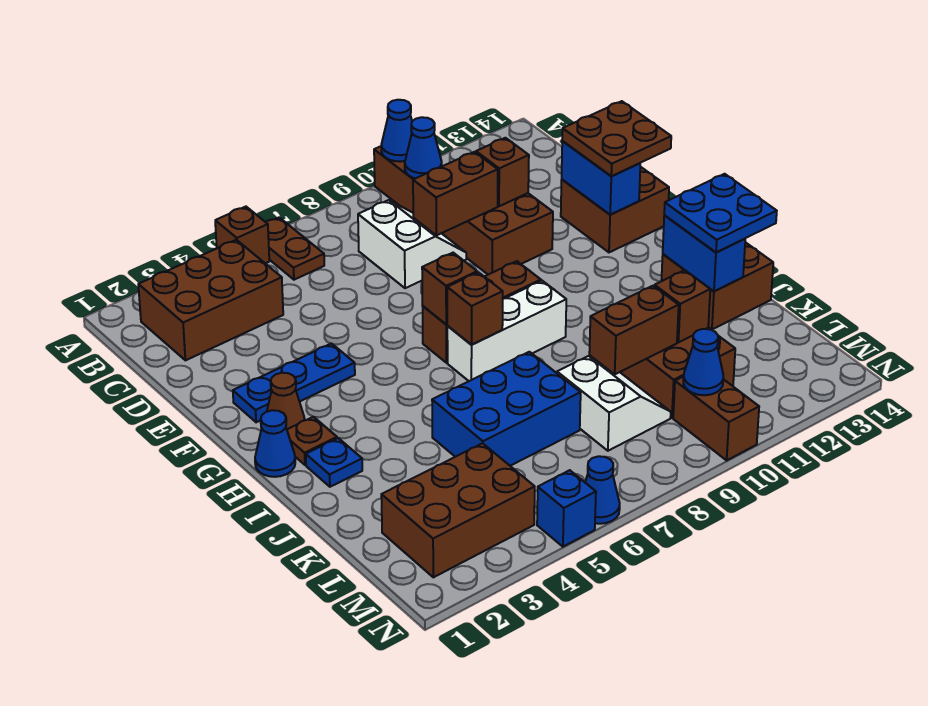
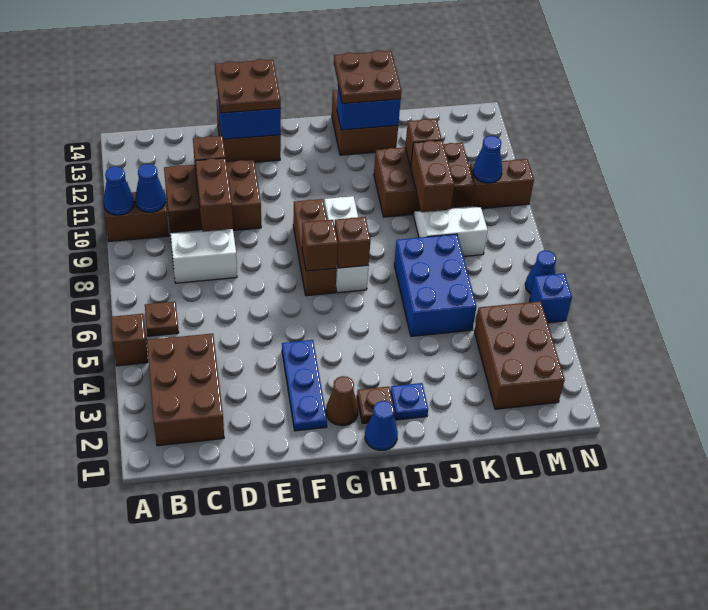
brown plate A6:B6 level 1 -> brown plate B6 level 1
blue plate I13:J14 level 3 -> brown plate I13:J14 level 3

